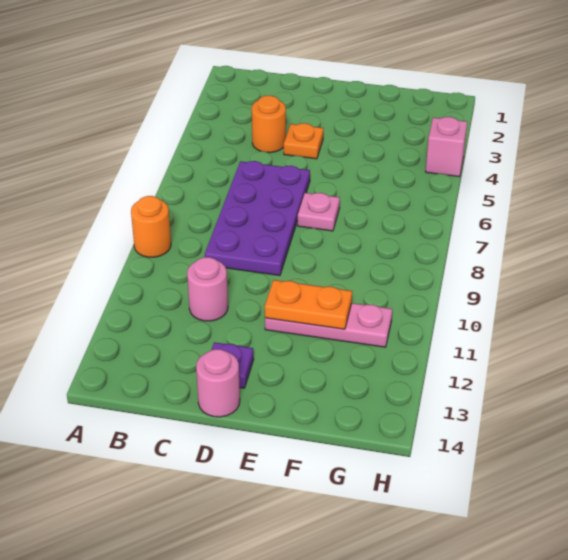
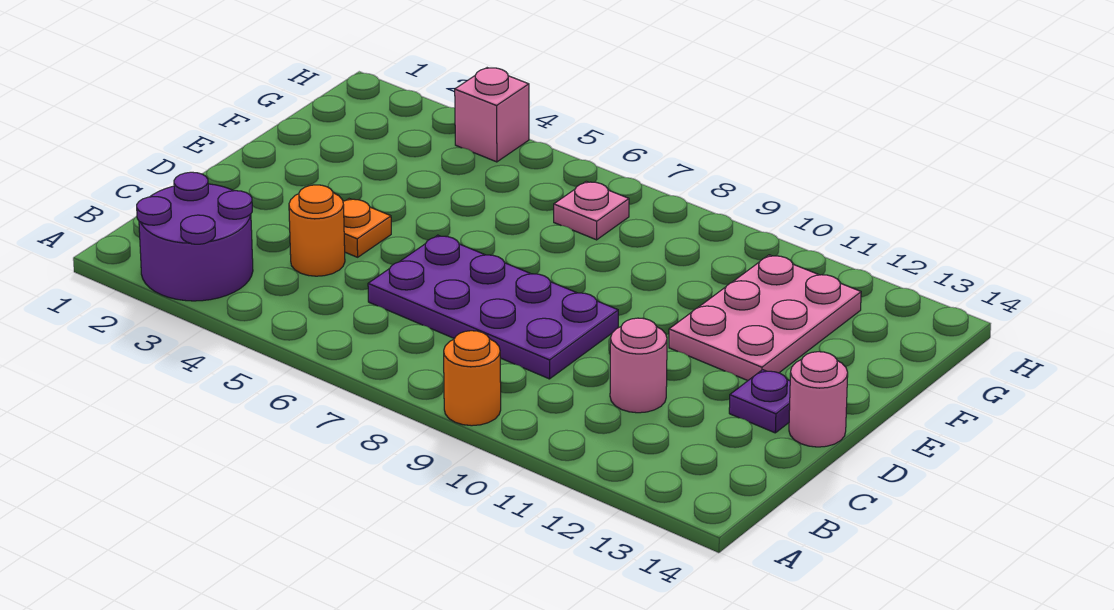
none -> purple round brick A2:B3 level 1
pink plate E7 level 1 -> pink plate G7 level 1
pink plate E11:G11 level 1 -> pink plate E11:G12 level 1
orange plate E11:F11 level 2 -> none

